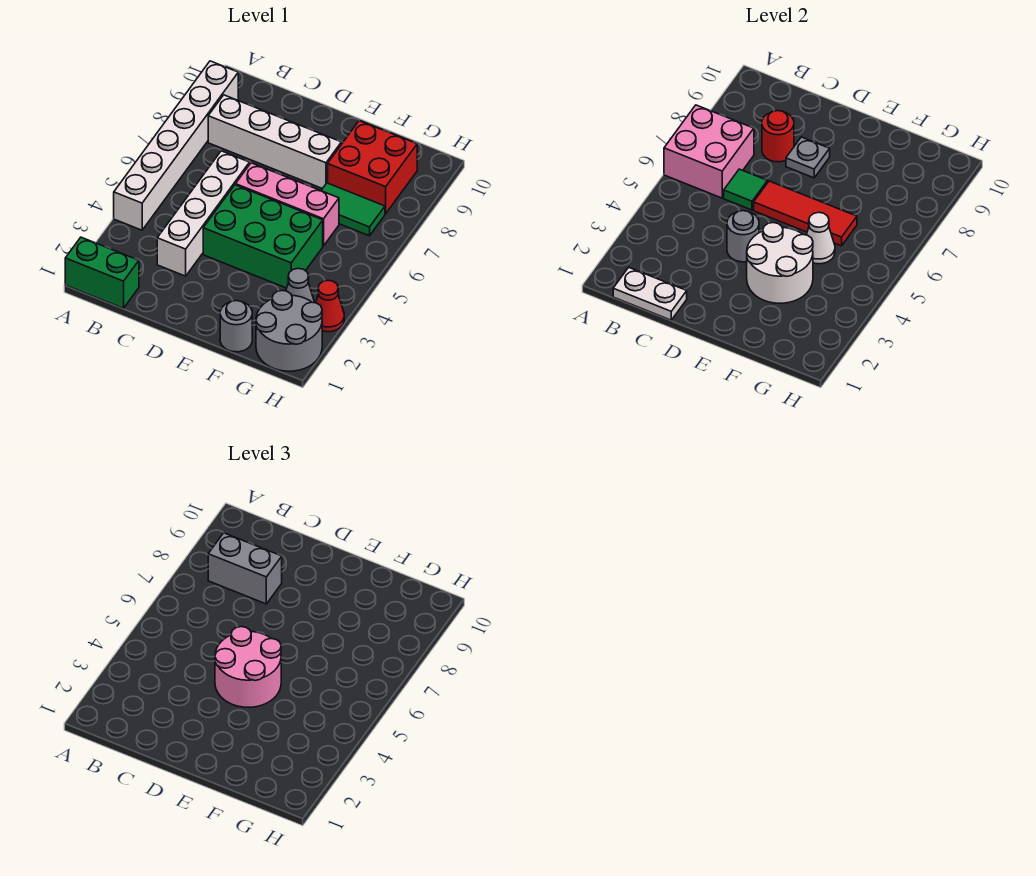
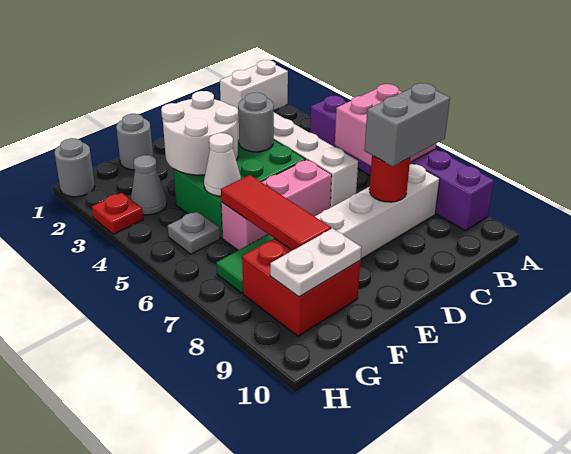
green brick A1:B1 level 1 -> white brick A1:B1 level 1
white brick A4:A9 level 1 -> purple brick A4:A9 level 1
white plate B1:C1 level 2 -> white plate F9:G9 level 2
green tile C6 level 2 -> none
pink round brick D4:E5 level 3 -> none
red tile D6:F6 level 2 -> red tile F6:F8 level 2
grey plate D8 level 2 -> grey plate G5 level 1
grey round brick G1:H2 level 1 -> grey round brick H1 level 1
red cone H3 level 1 -> red plate H3 level 1

